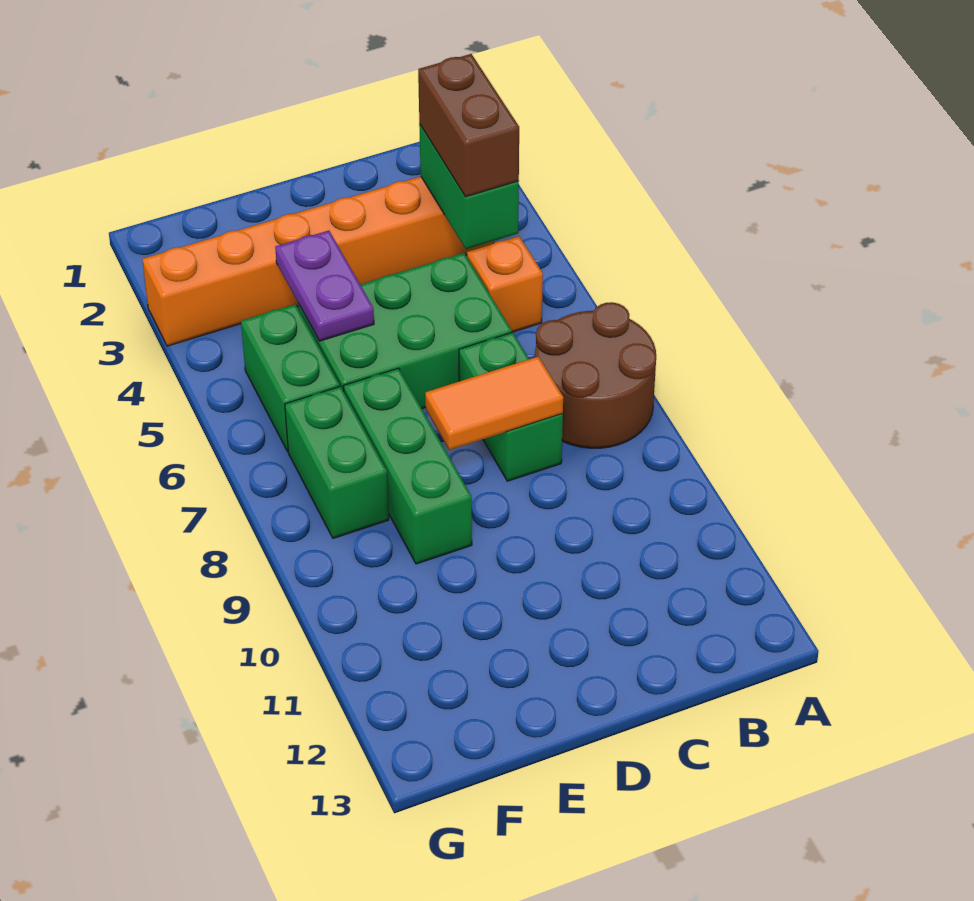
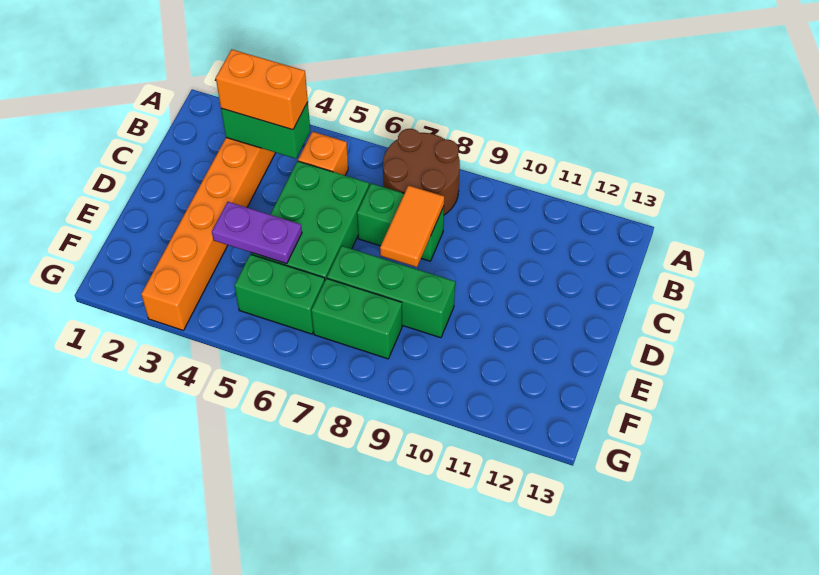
brown brick B3:B4 level 3 -> orange brick B3:B4 level 3

